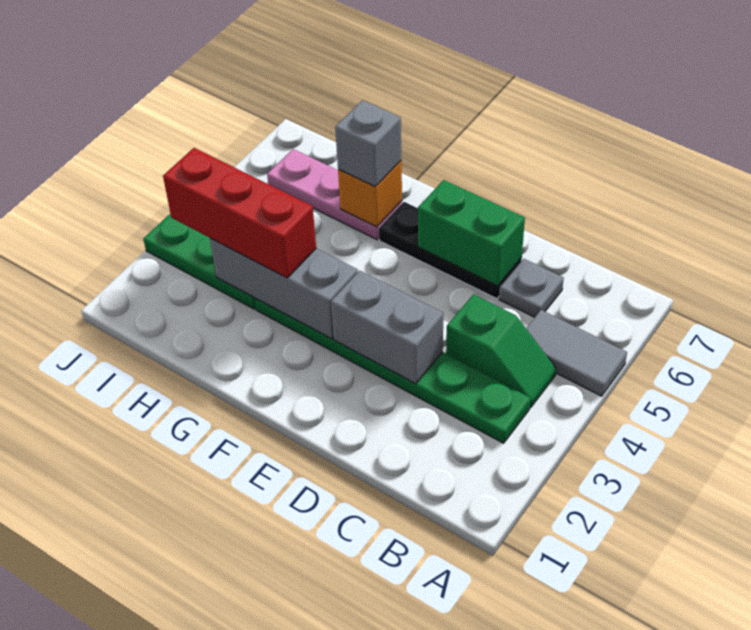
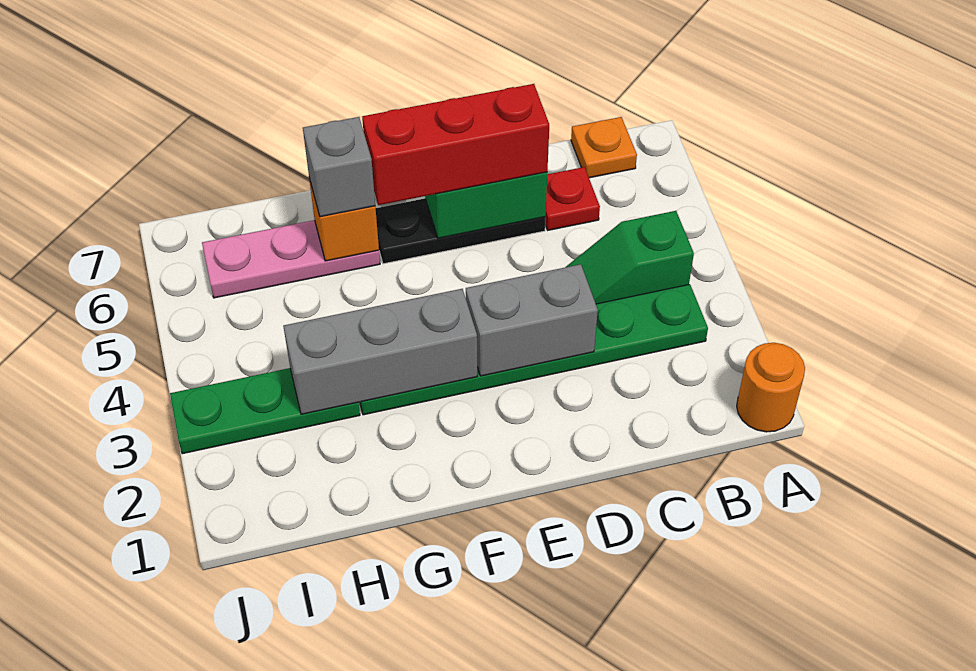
none -> orange round brick A1 level 1
grey tile A5:B5 level 1 -> none
green slope B4:C4 level 1 top C -> green slope B4:C4 level 1 top B
none -> orange plate B7 level 1
grey plate C6 level 1 -> red plate C6 level 1
red brick G3:I3 level 3 -> red brick D6:F6 level 3

